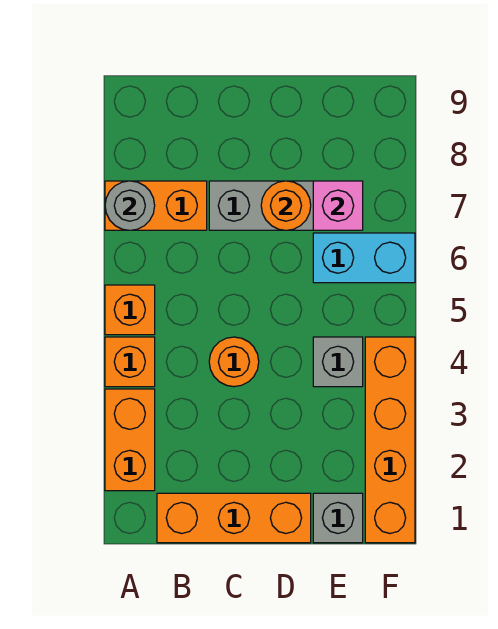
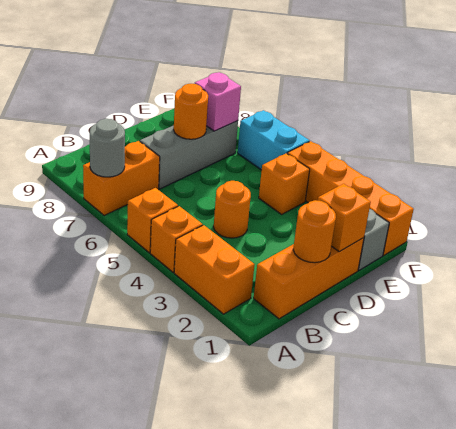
none -> orange round brick C1 level 2
none -> orange brick D1 level 2
grey brick E4 level 1 -> orange brick E4 level 1
cyan brick E6:F6 level 1 -> cyan brick F5:F6 level 1

